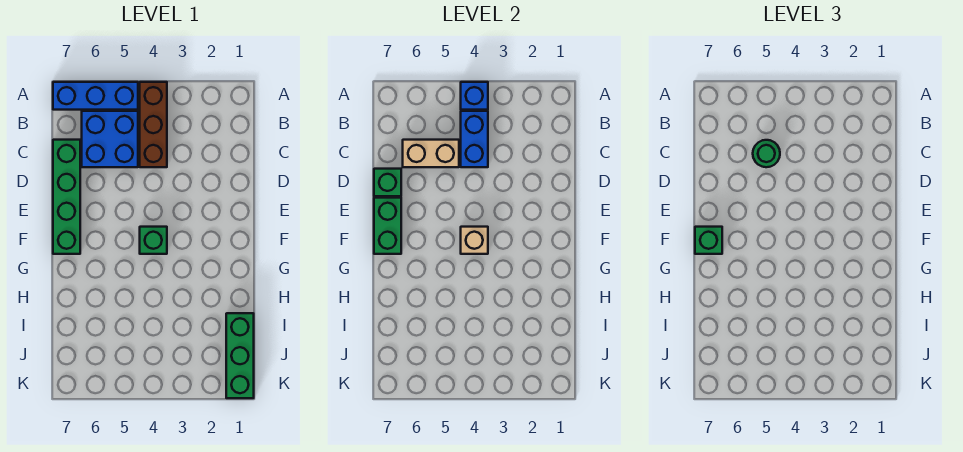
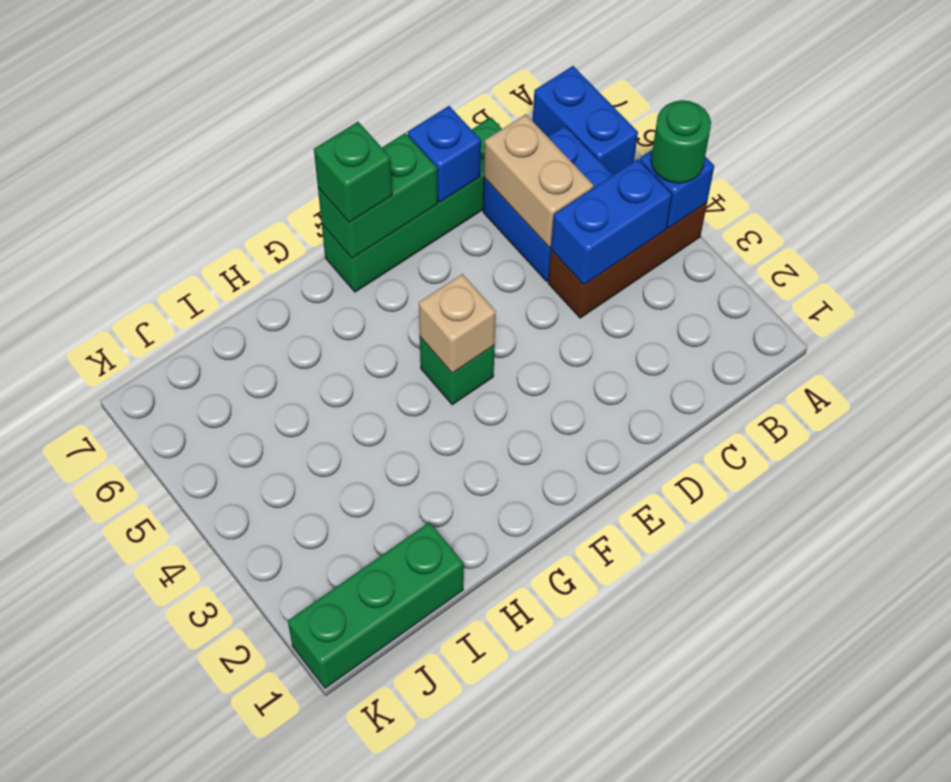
blue brick A5:A7 level 1 -> blue brick A6:A7 level 1
green round brick C5 level 3 -> green round brick A4 level 3
green brick D7 level 2 -> blue brick D7 level 2

